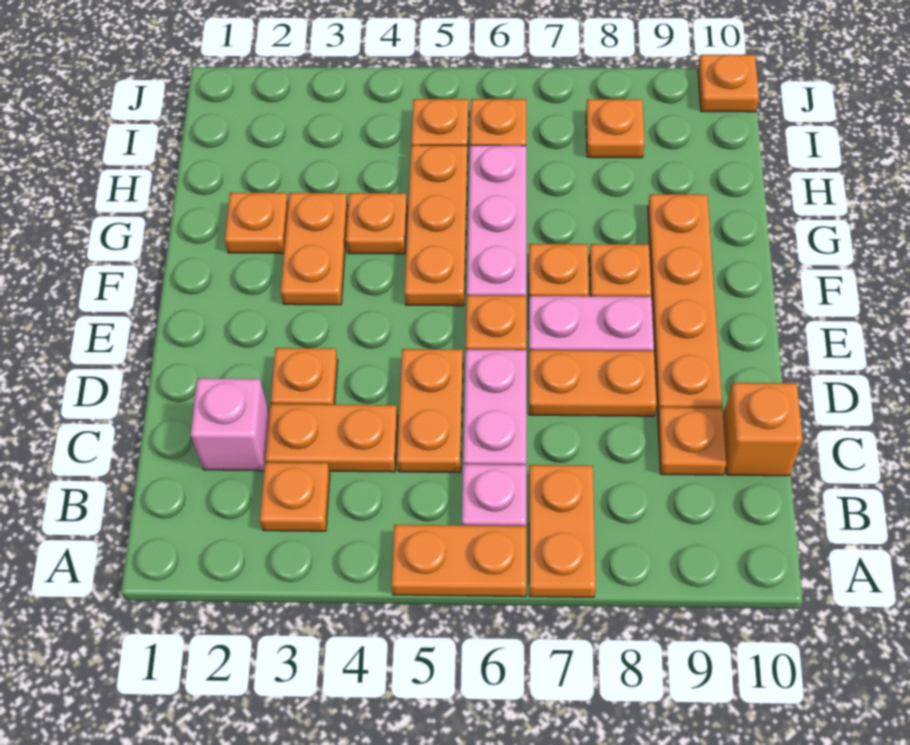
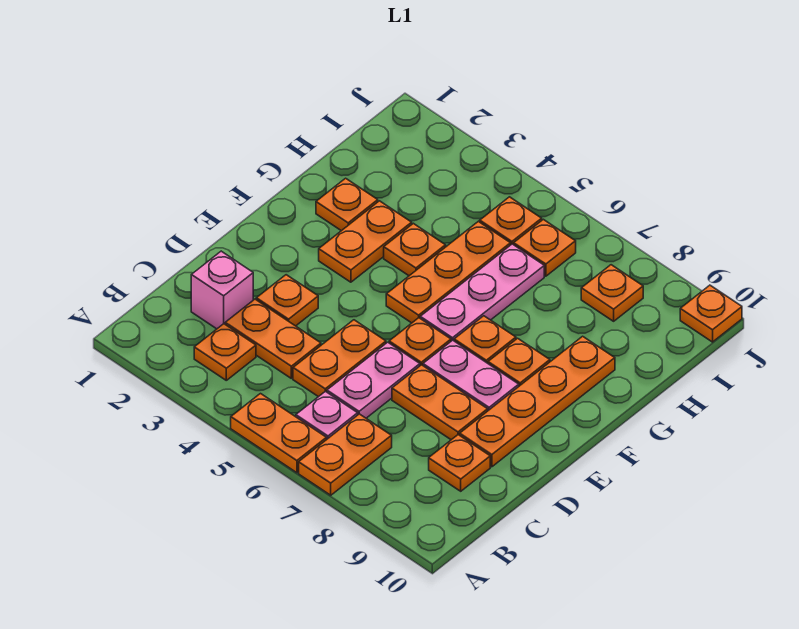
orange brick C10 level 1 -> none

